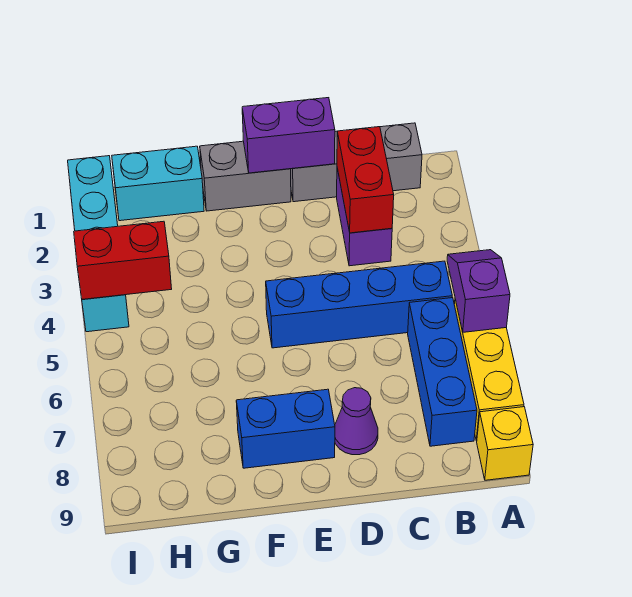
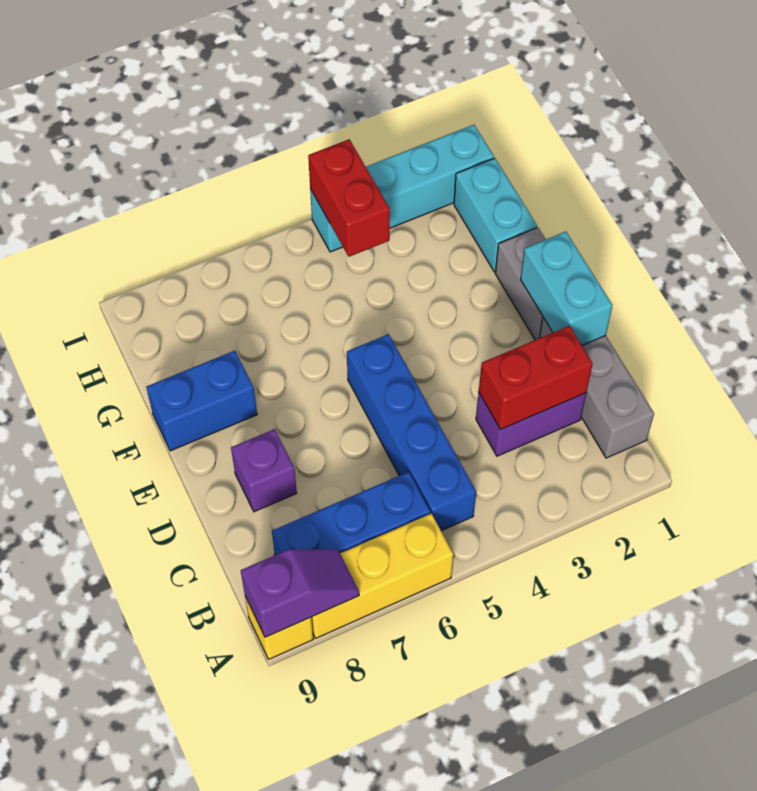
purple slope A5:A6 level 2 top 6 -> purple slope A8:A9 level 2 top 9
purple brick D1:E1 level 2 -> cyan brick D1:E1 level 2
purple cone D8 level 1 -> purple brick D8 level 1
blue brick E8:F8 level 1 -> blue brick F8:F9 level 1

